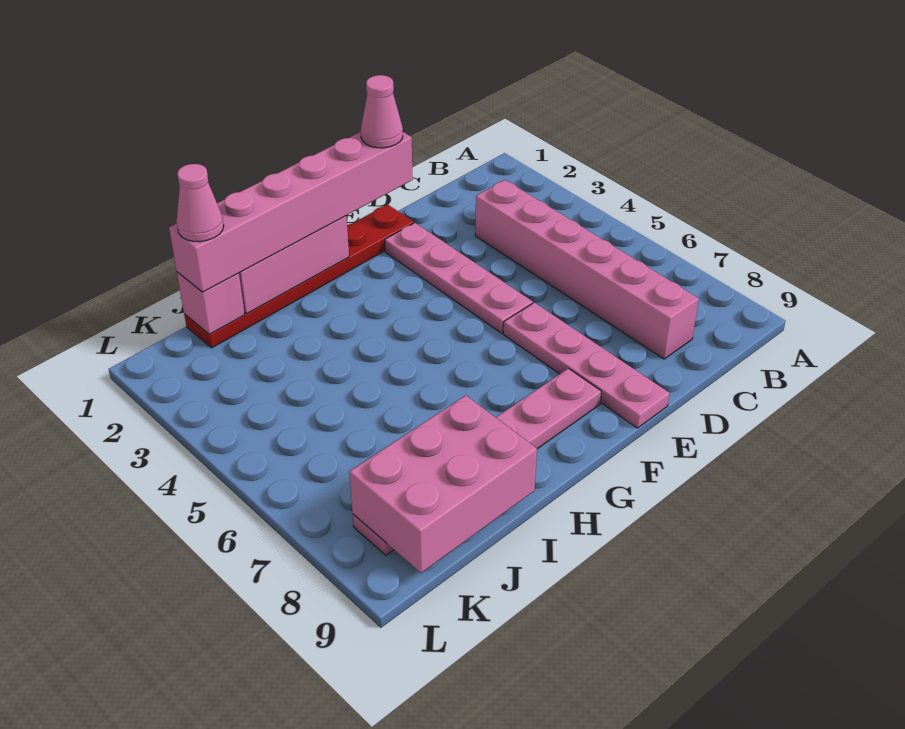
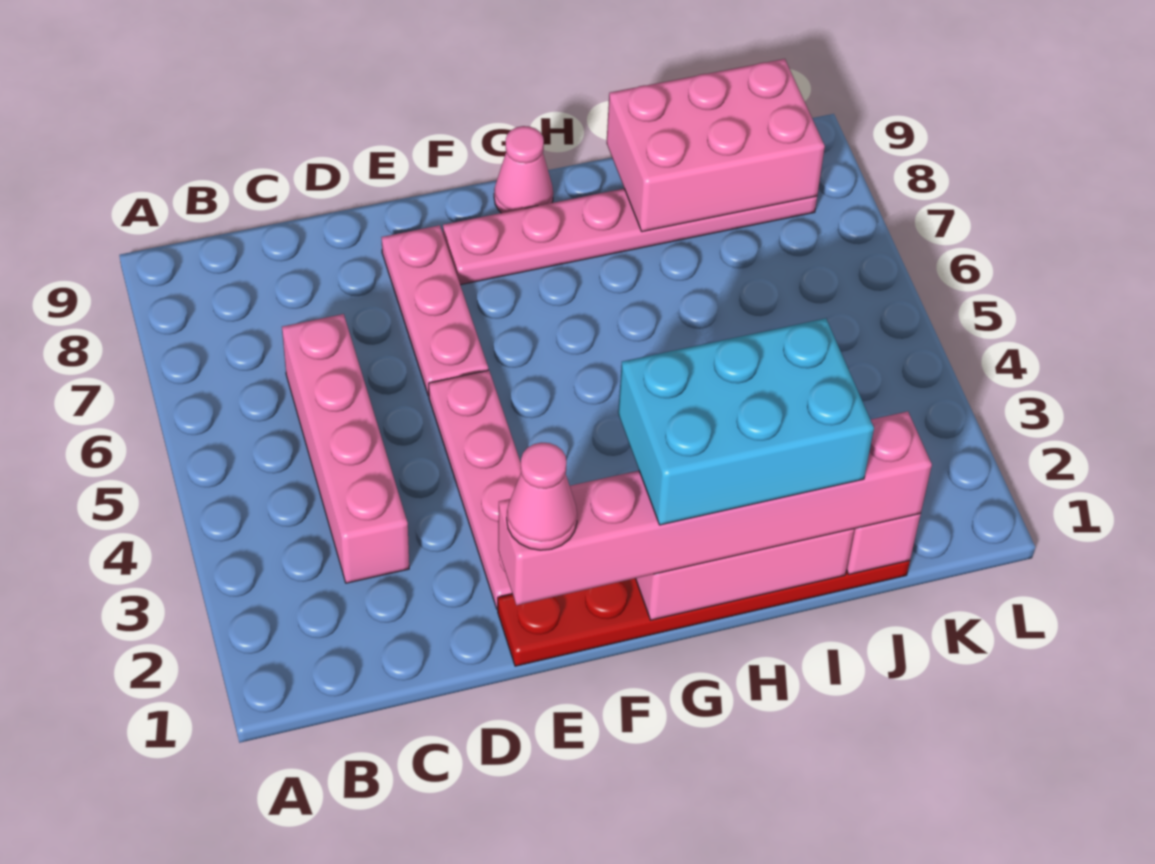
pink brick C3:C8 level 1 -> pink brick C3:C6 level 1
pink plate E6:E9 level 1 -> pink plate E6:E8 level 1
none -> cyan brick G1:I2 level 4
pink cone J1 level 4 -> pink cone G9 level 1

